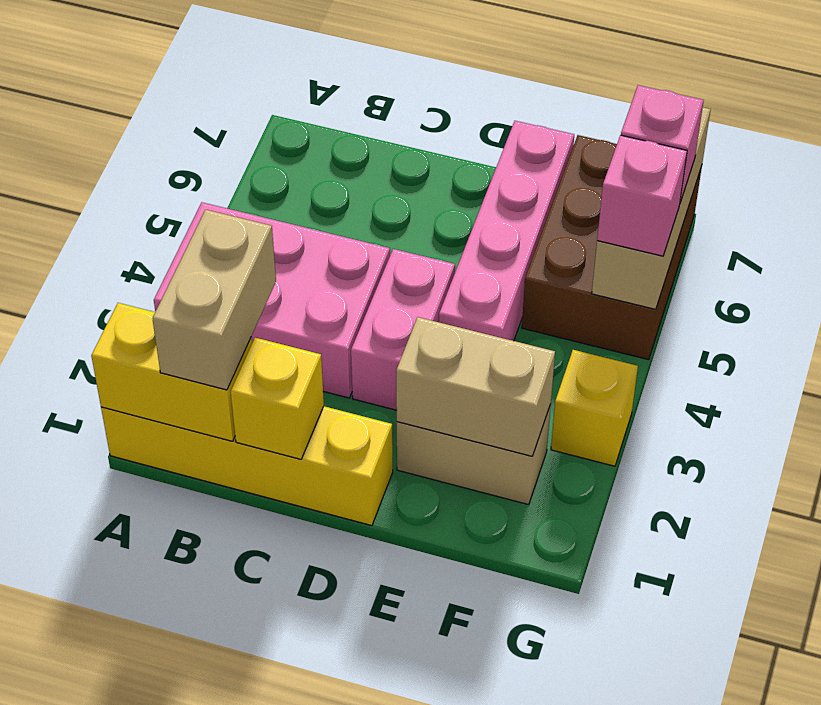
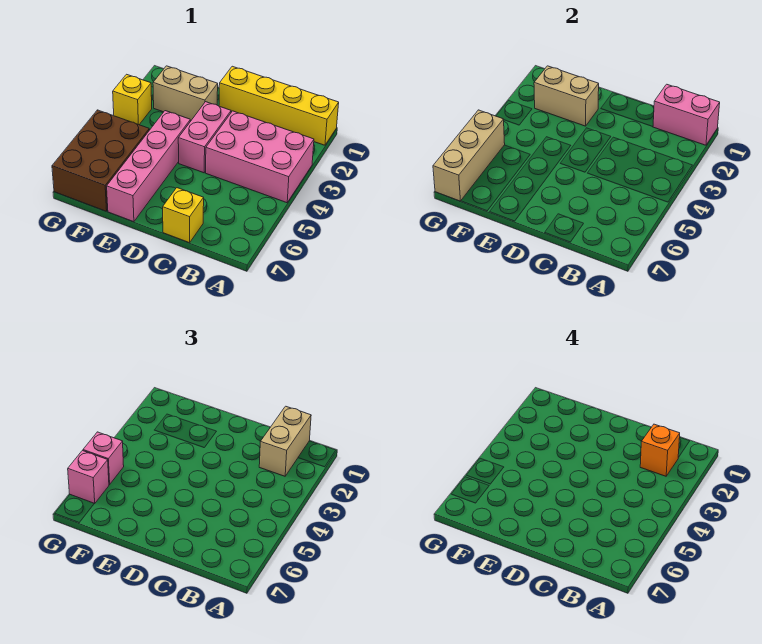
yellow brick A1:B1 level 2 -> pink brick A1:B1 level 2
none -> orange brick B2 level 4
yellow brick C1 level 2 -> yellow brick C7 level 1

